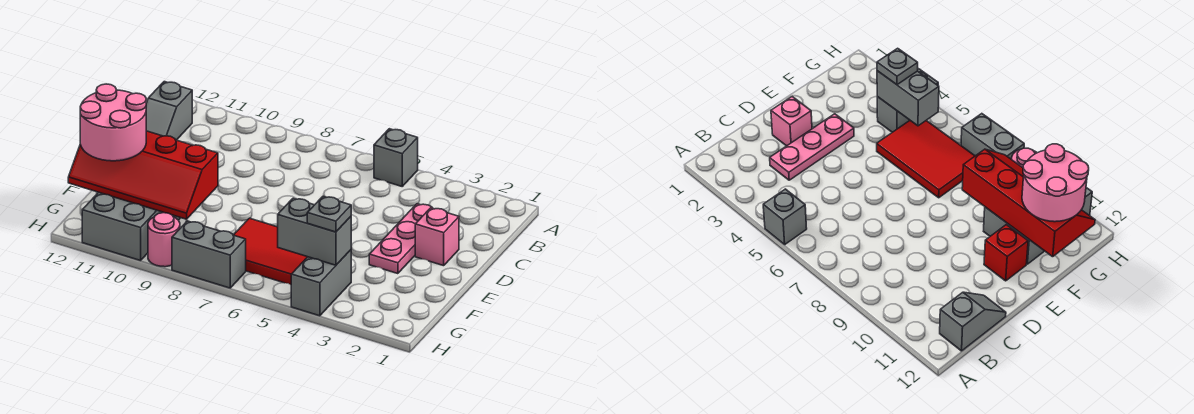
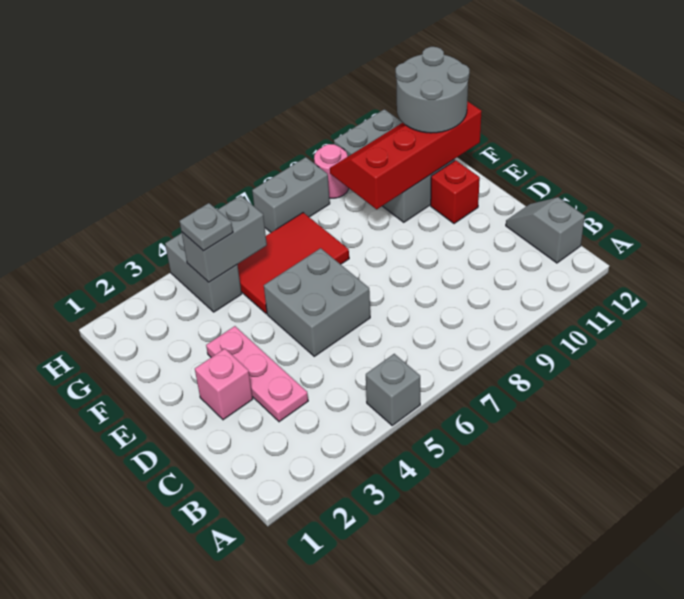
none -> grey brick D5:E6 level 1
pink round brick F11:G12 level 3 -> grey round brick F11:G12 level 3

